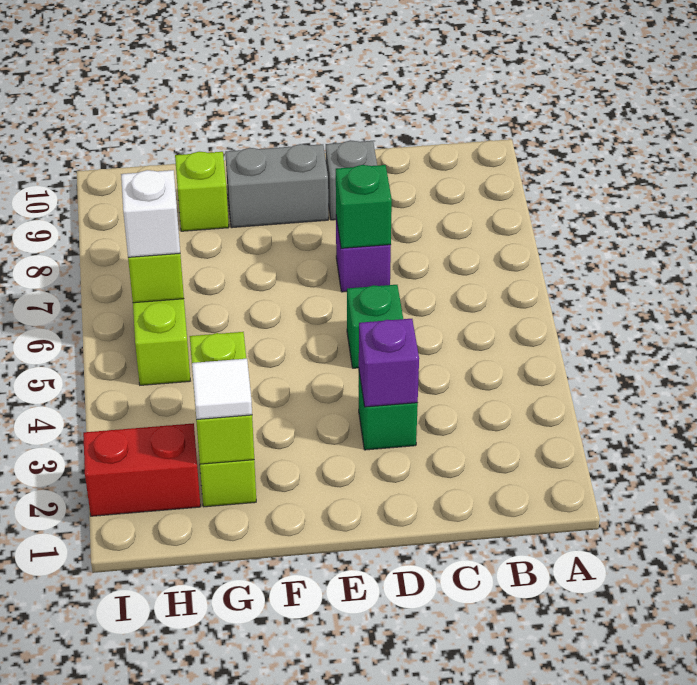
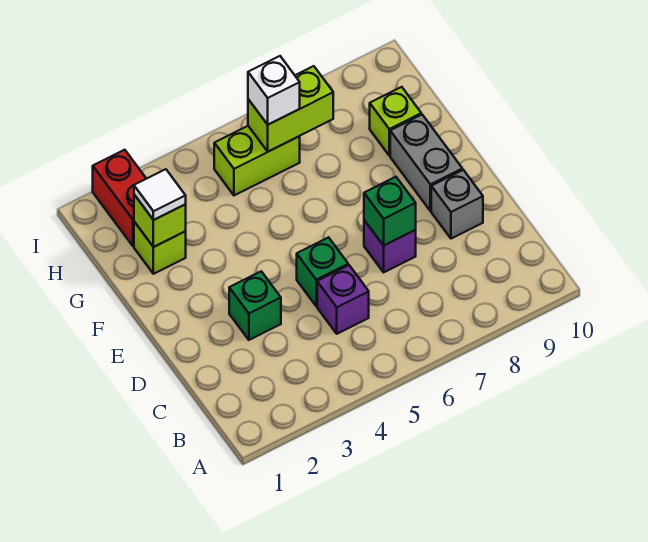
purple brick D3 level 2 -> purple brick C5 level 1
lime brick G2:G3 level 2 -> lime brick G2 level 2

